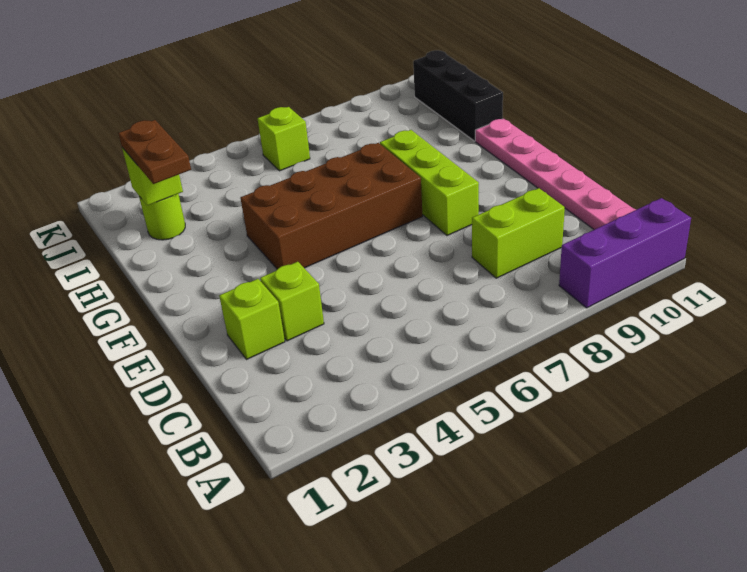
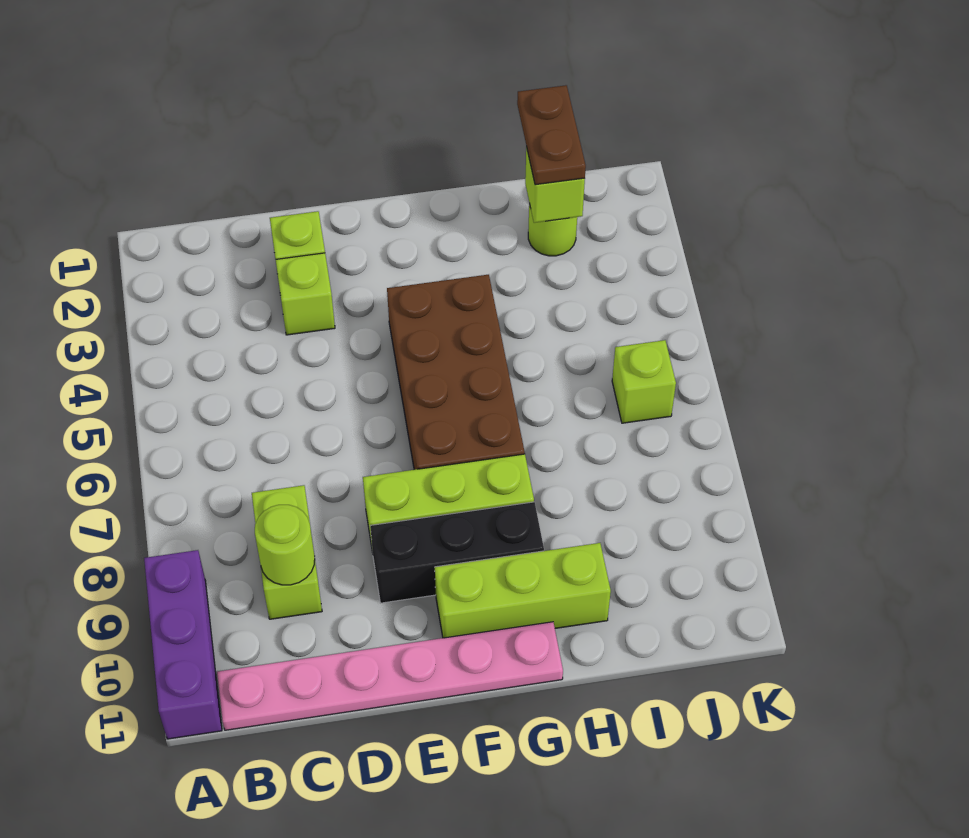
none -> lime round brick C9 level 2
none -> lime brick F10:H10 level 1
brown plate H2:I2 level 3 -> brown plate I1:I2 level 3
black brick H11:J11 level 1 -> black brick E9:G9 level 1

